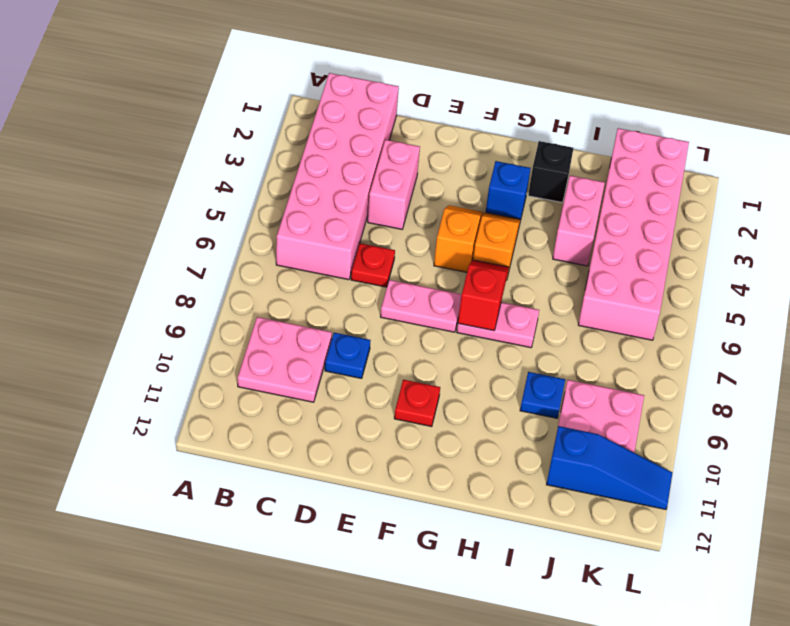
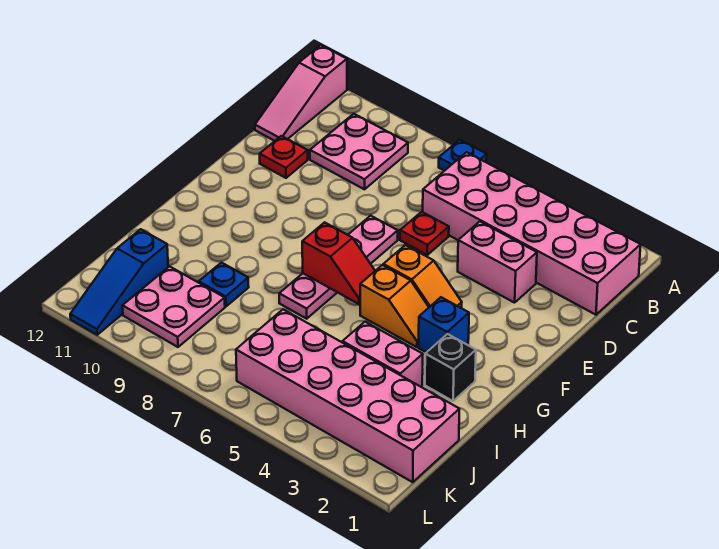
none -> pink slope A12:C12 level 1 top A
blue plate D9 level 1 -> blue plate A7 level 1
red plate F10 level 1 -> red plate D11 level 1

